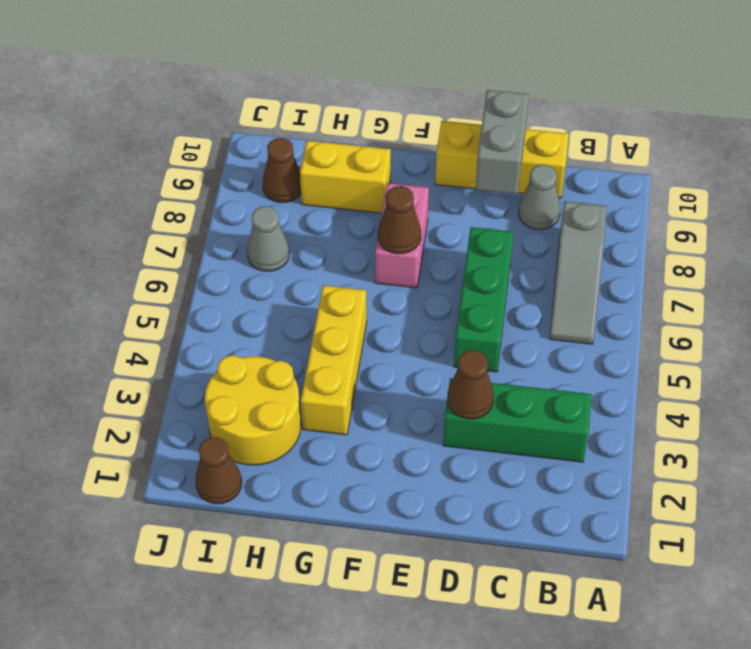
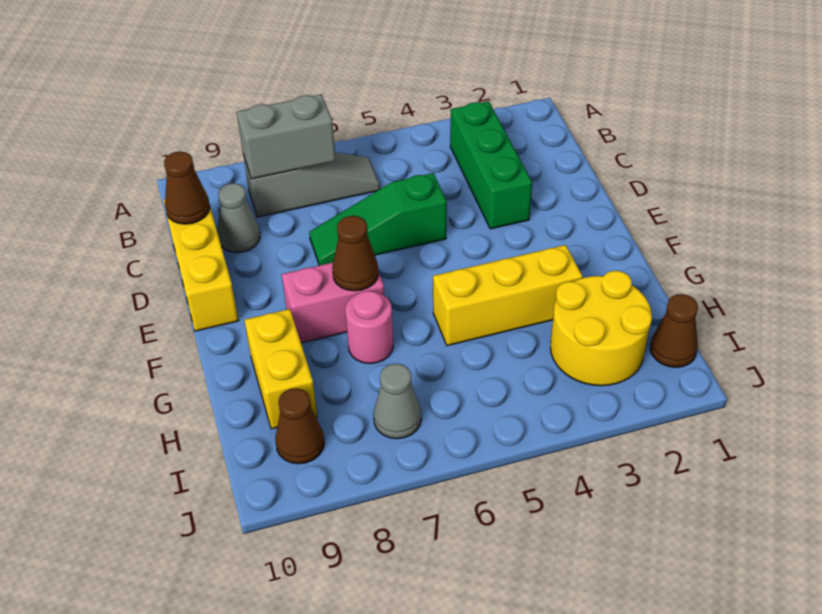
brown cone D3 level 2 -> brown cone C10 level 2
green brick D5:D7 level 1 -> green slope D5:D7 level 1 top 5
grey brick D9:D10 level 2 -> grey brick B7:B8 level 2
none -> pink round brick G7 level 1

